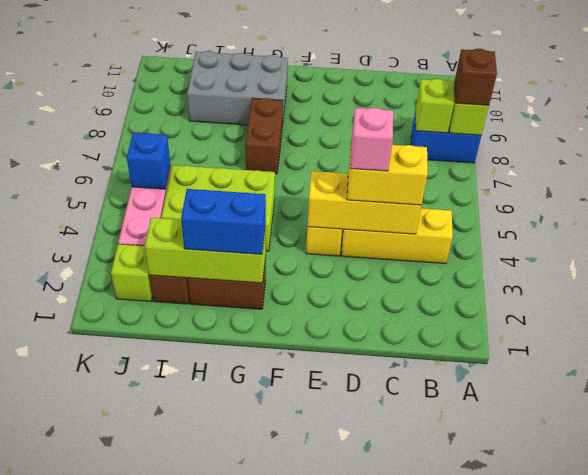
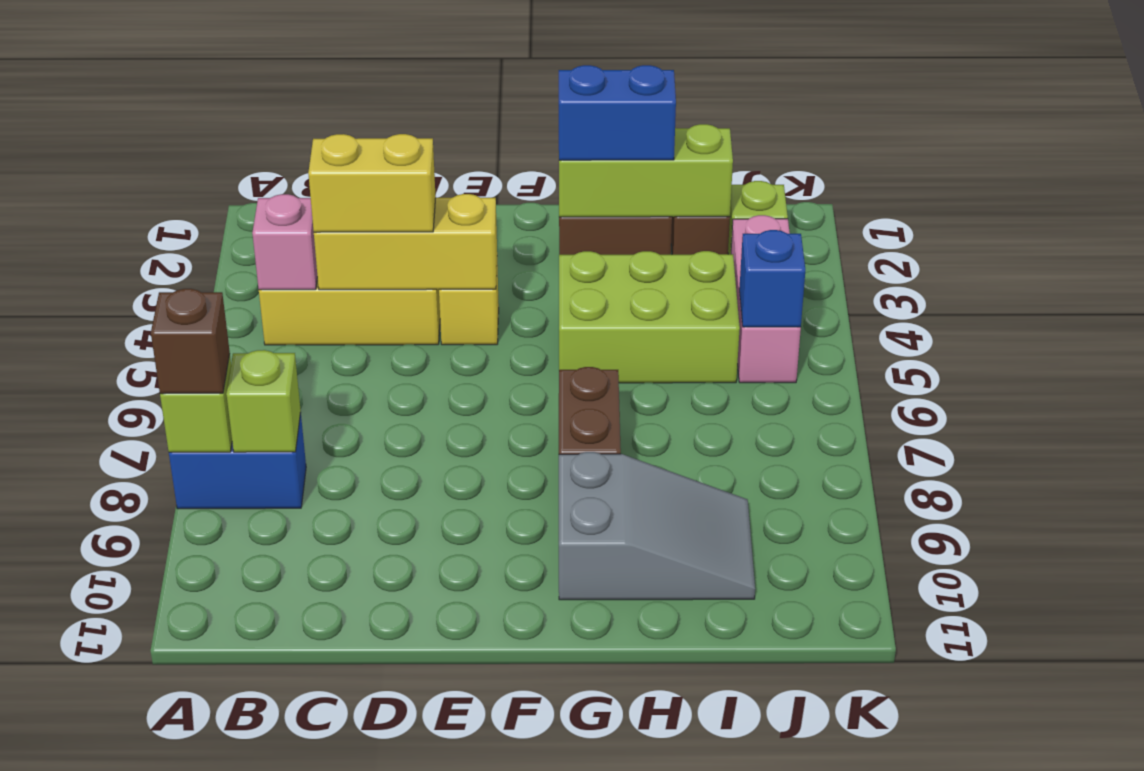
pink brick D4 level 4 -> pink brick B4 level 2
grey brick G9:I10 level 1 -> grey slope G9:I10 level 1 top G

